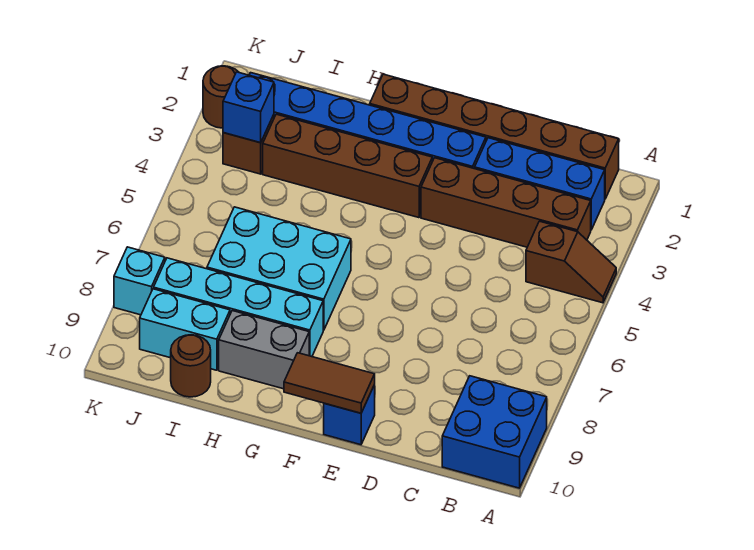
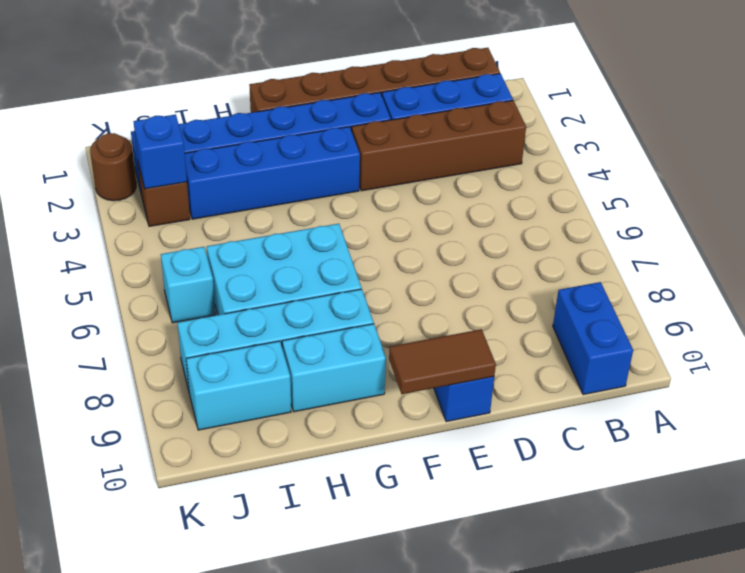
brown slope A4:B4 level 1 top B -> none
blue brick A9:B10 level 1 -> blue brick B9:B10 level 1
brown brick F3:I3 level 1 -> blue brick F3:I3 level 1
grey brick G9:H9 level 1 -> cyan brick G9:H9 level 1
brown round brick I10 level 1 -> none
cyan brick K8 level 1 -> cyan brick J6 level 1

